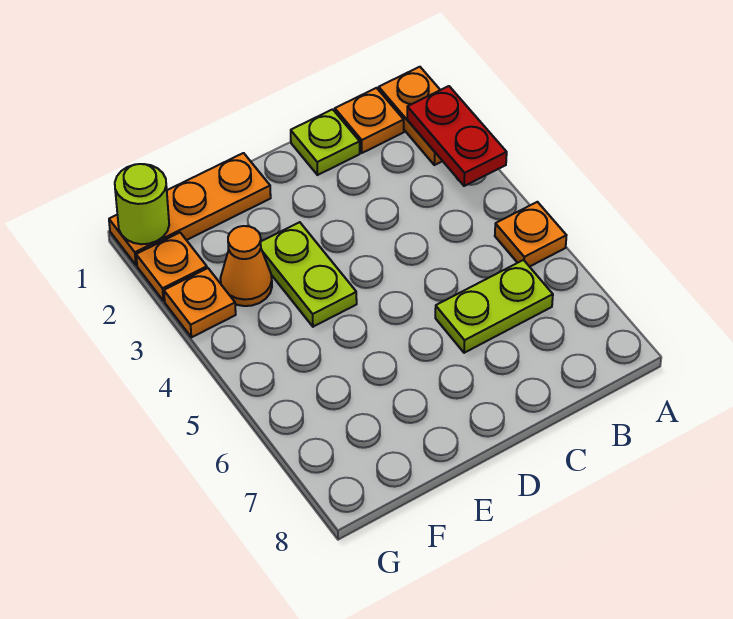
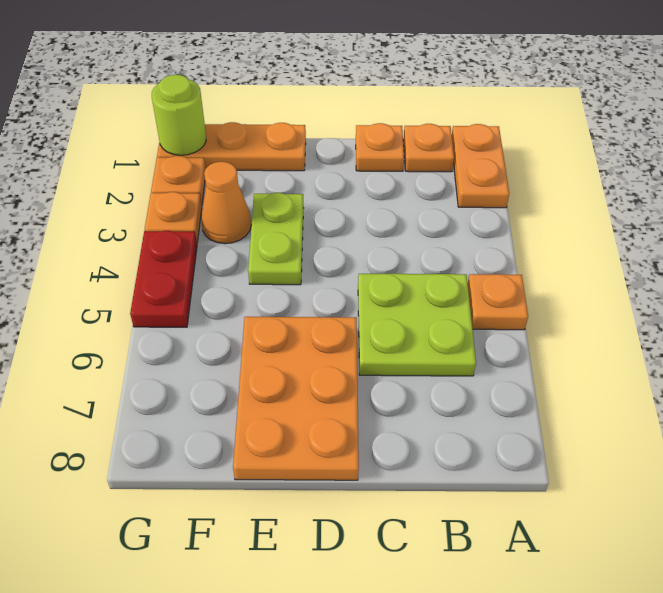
red plate A2:A3 level 2 -> red plate G4:G5 level 1
lime plate B6:C6 level 1 -> lime plate B5:C6 level 1
lime plate C1 level 1 -> orange plate C1 level 1
none -> orange plate D6:E8 level 1

